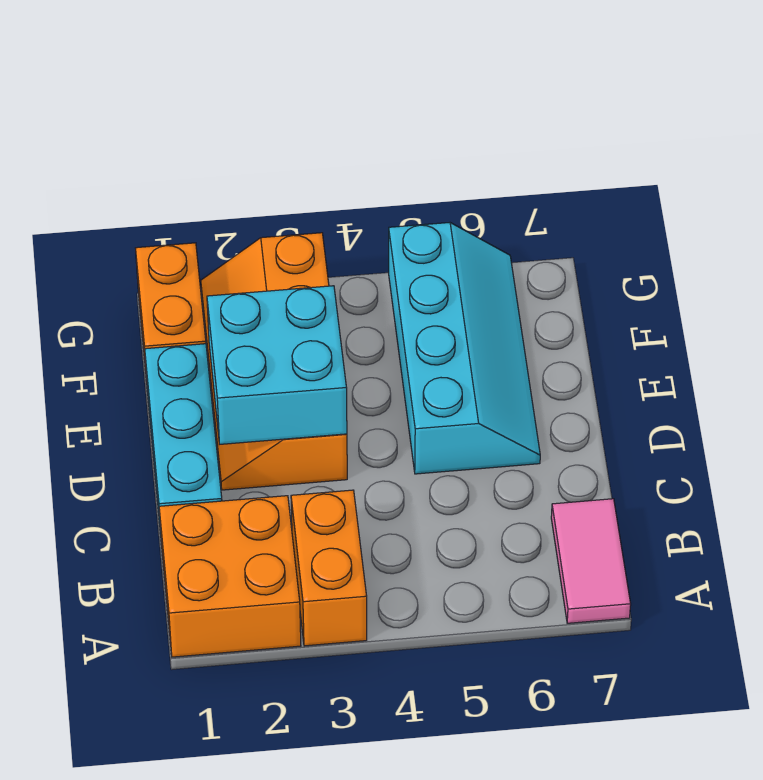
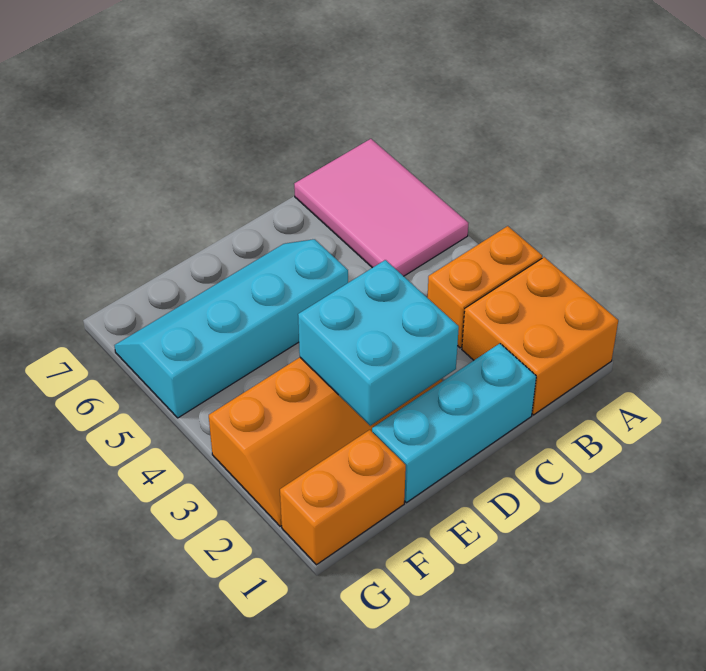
pink tile A7:B7 level 1 -> pink tile A5:B7 level 1

